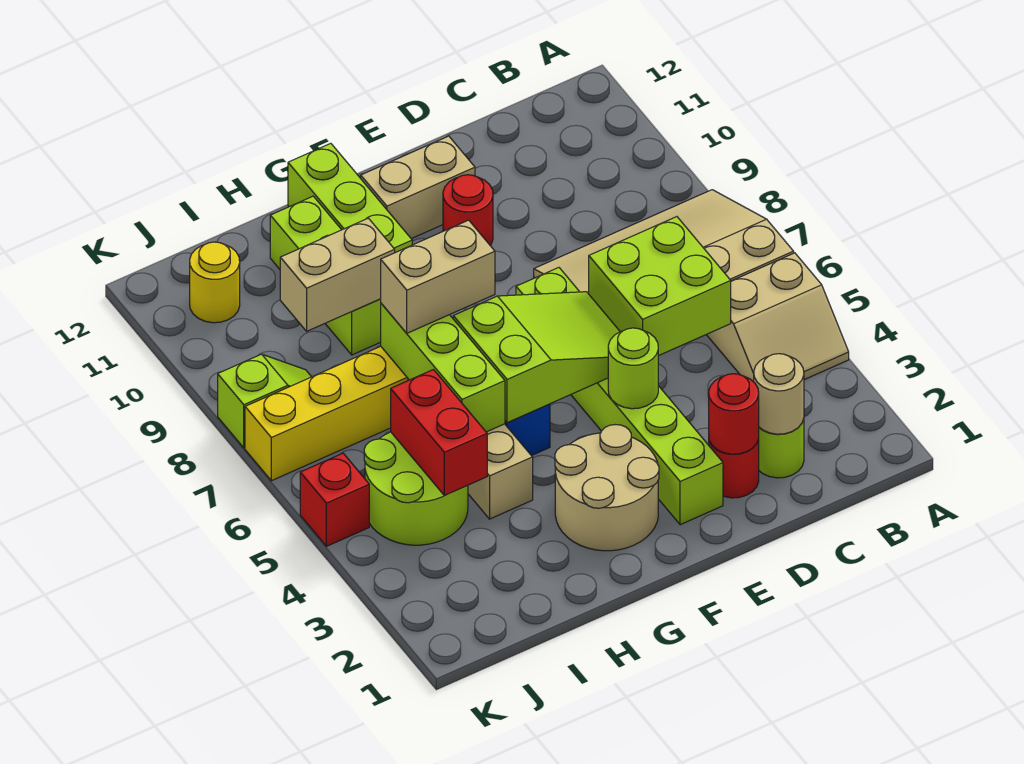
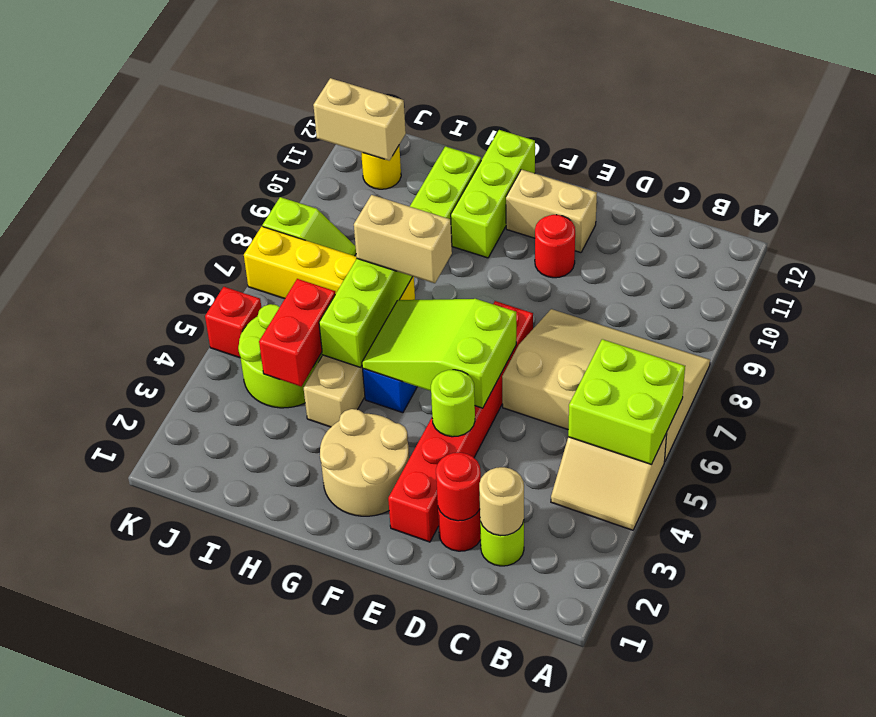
lime brick C5:D6 level 2 -> lime brick A5:B6 level 2
lime brick E2:E7 level 1 -> red brick E2:E7 level 1
lime slope E5:G6 level 2 top G -> lime slope E5:G6 level 2 top E
tan brick H9:I9 level 2 -> tan brick J11:K11 level 2

